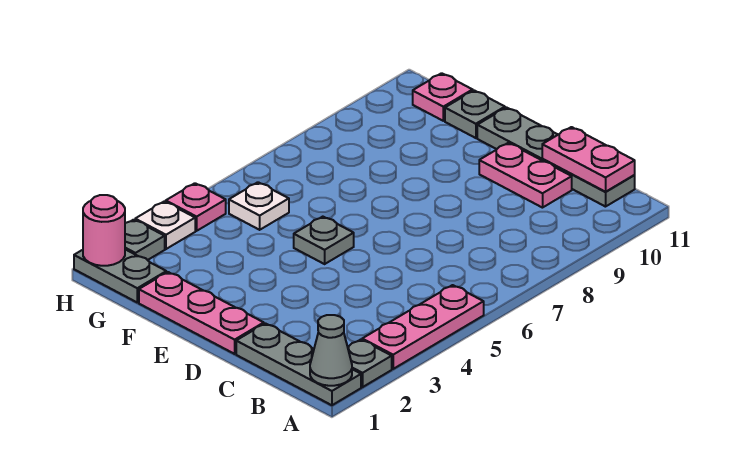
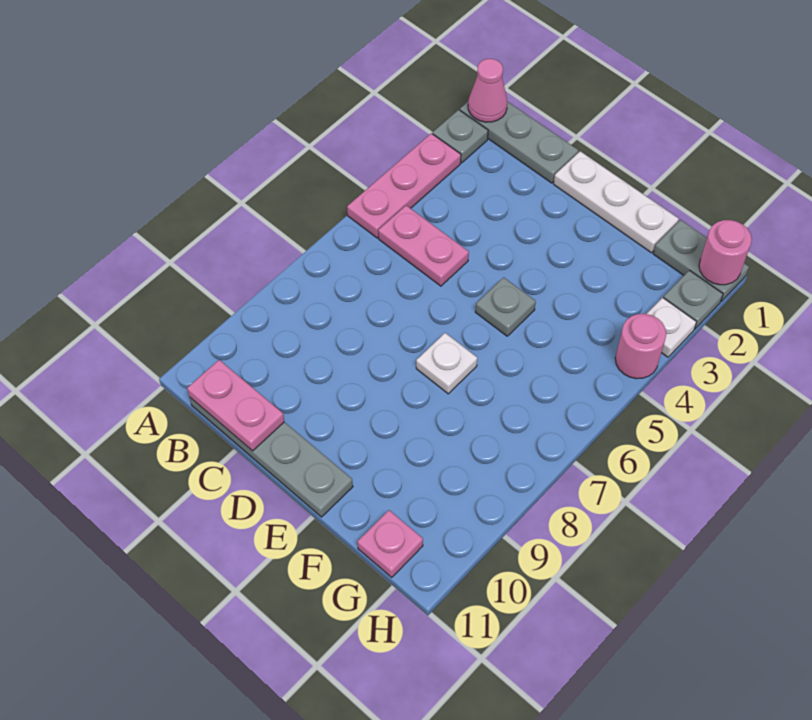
grey cone A1 level 2 -> pink cone A1 level 2
pink plate C10:D10 level 1 -> pink plate B5:C5 level 1
pink plate D1:F1 level 1 -> white plate D1:F1 level 1
grey plate F11 level 1 -> none
white plate G5 level 1 -> white plate E7 level 1
pink plate H4 level 1 -> pink round brick H4 level 1

